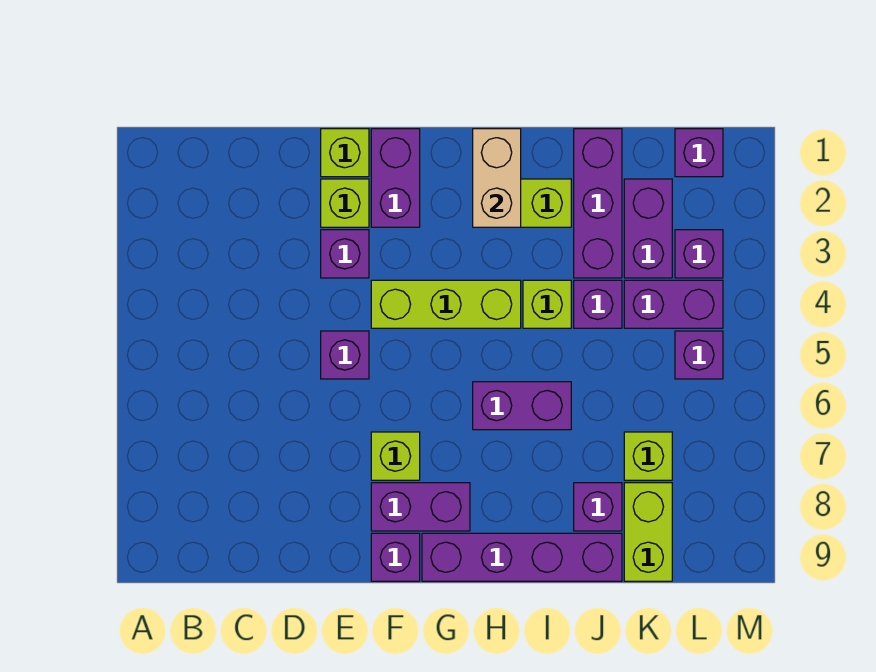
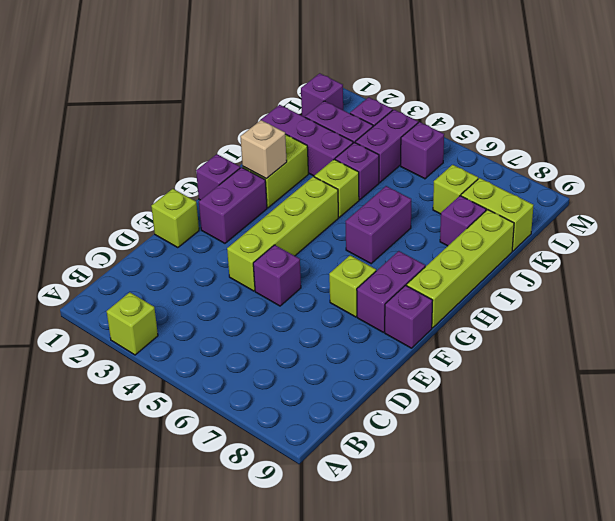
lime brick E2 level 1 -> lime brick A3 level 1
purple brick E3 level 1 -> purple brick G1 level 1
purple brick F1:F2 level 1 -> purple brick F2:G2 level 1
lime brick F4:H4 level 1 -> lime brick E4:H4 level 1
purple brick G9:J9 level 1 -> lime brick G9:J9 level 1
tan brick H1:H2 level 2 -> tan brick H2 level 2

